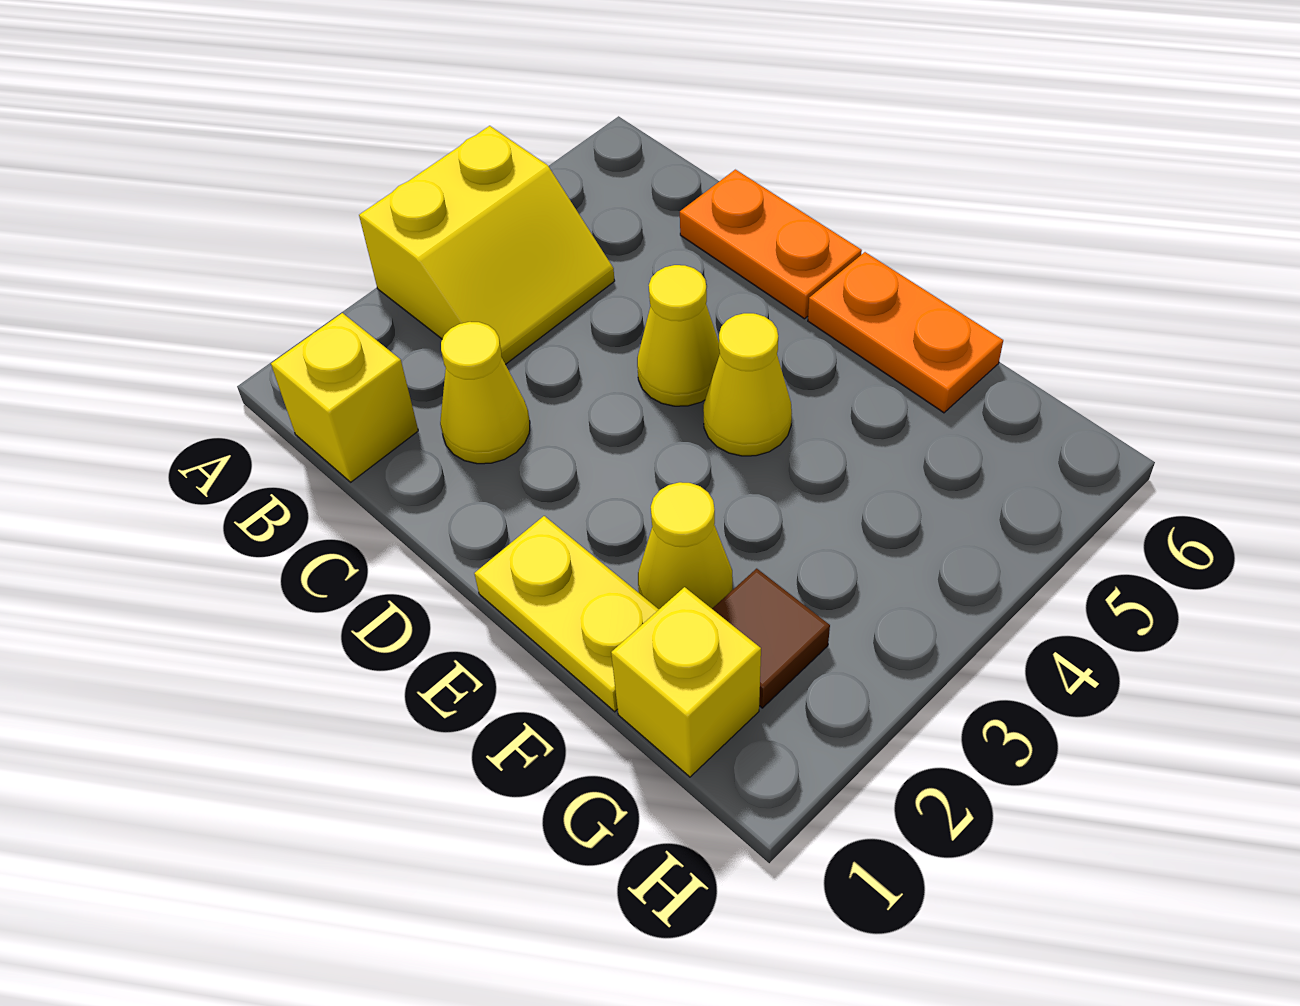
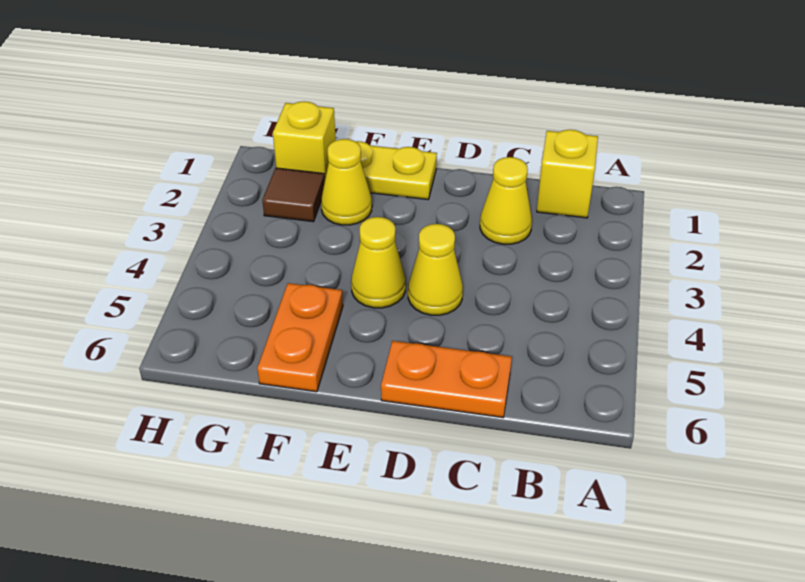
yellow slope A3:B4 level 1 top A -> none
orange plate E6:F6 level 1 -> orange plate F5:F6 level 1

